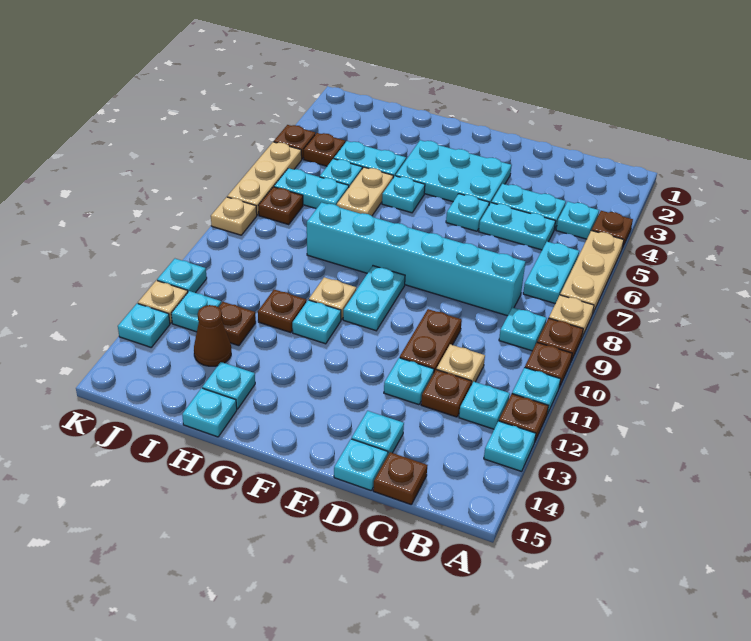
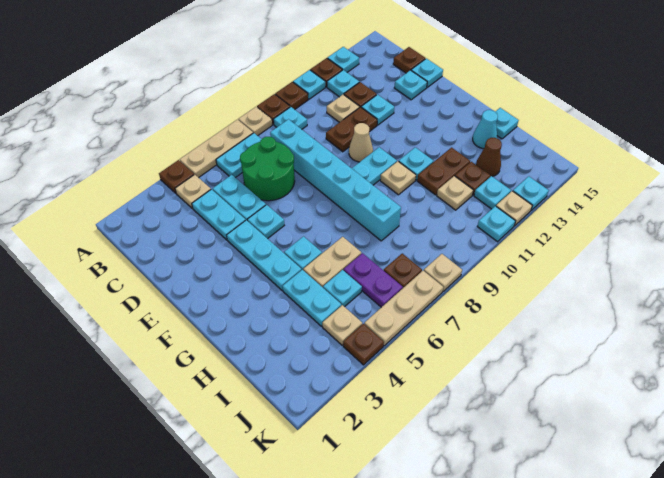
cyan plate B4 level 1 -> tan plate B4 level 1
none -> green round brick C6:D7 level 1
cyan plate E3:G4 level 1 -> cyan plate E4:G4 level 1
none -> tan cone E10 level 1
brown plate H11 level 1 -> brown plate H11:H12 level 1
cyan plate H14 level 1 -> cyan cone H14 level 1
cyan plate I6:J6 level 1 -> purple plate I6:J6 level 1
none -> tan plate I11 level 1
brown plate J4 level 1 -> tan plate J4 level 1

